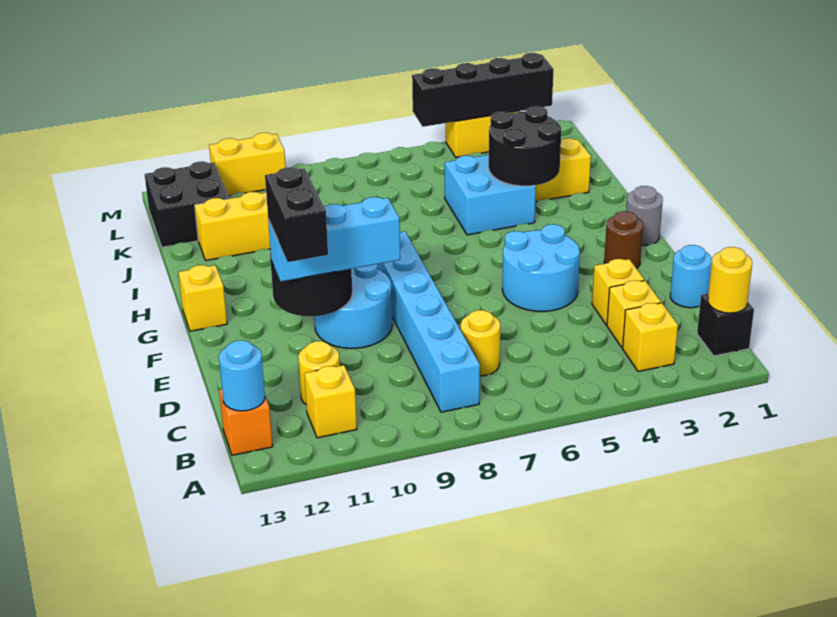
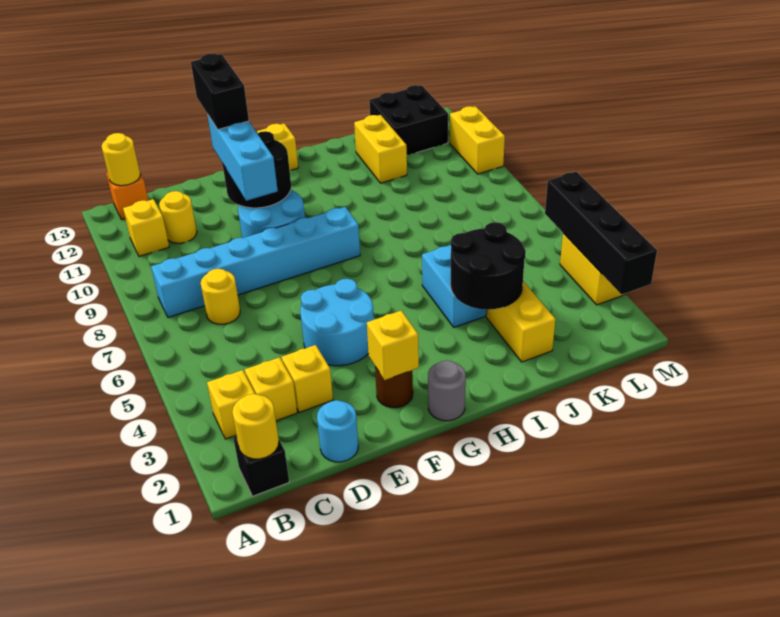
cyan round brick B13 level 2 -> yellow round brick B13 level 2
black brick D11:E11 level 4 -> black brick E11:E12 level 4
none -> yellow brick F2 level 2

